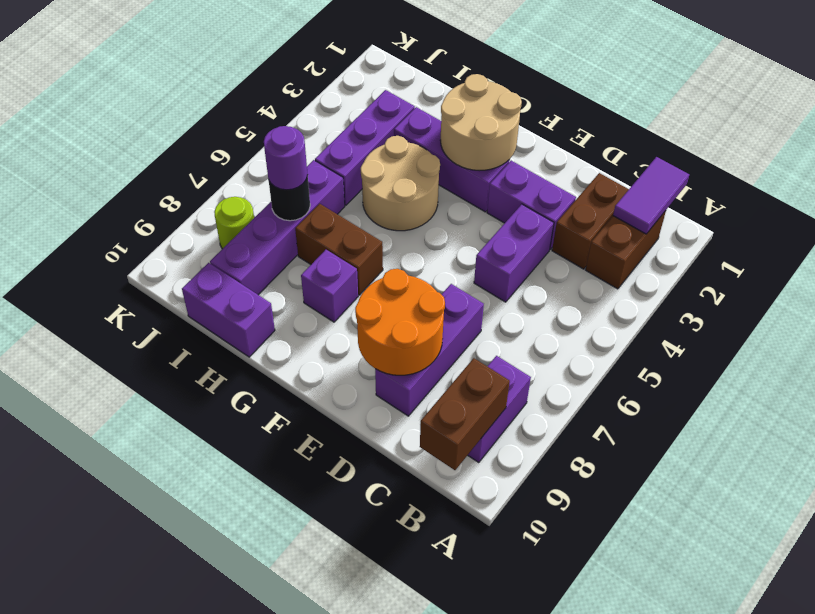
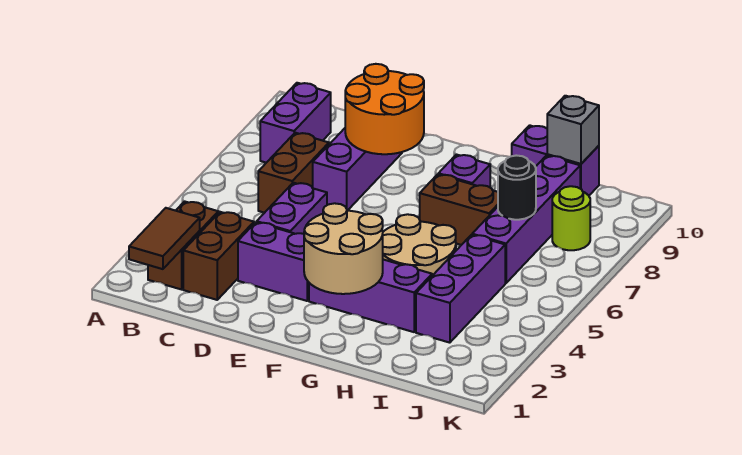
purple tile B1:B2 level 2 -> brown tile B1:B2 level 2
brown brick B9:B10 level 2 -> brown brick C6:C7 level 1
purple round brick I7 level 3 -> none
none -> grey brick I10 level 2

